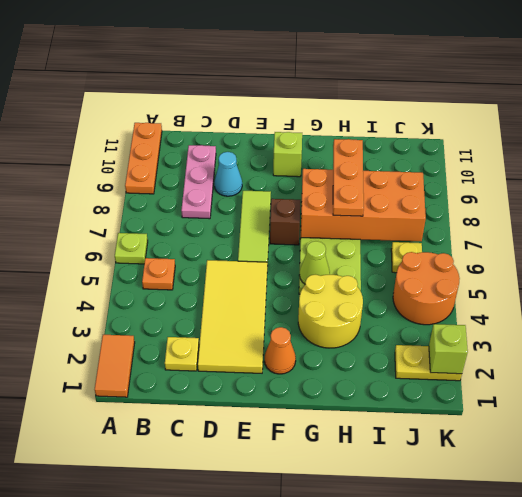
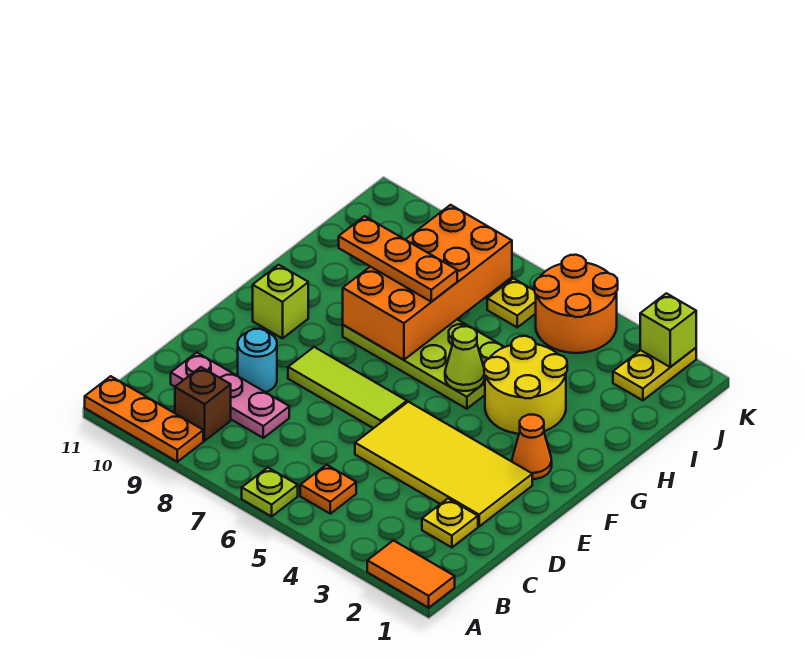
cyan cone D9 level 1 -> cyan round brick D9 level 1
brown brick F7 level 1 -> brown brick B9 level 1

